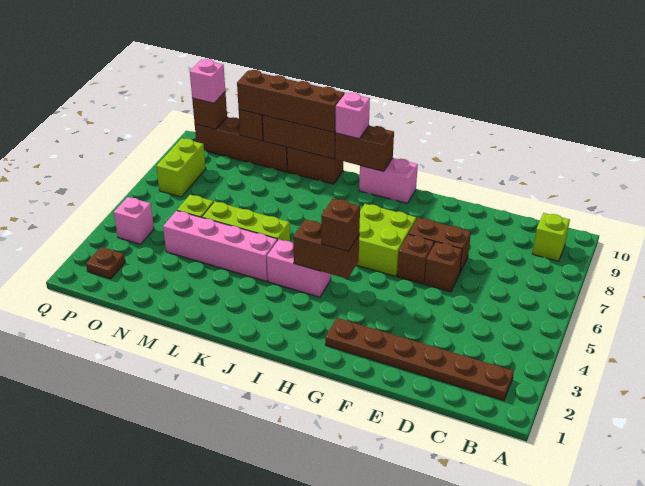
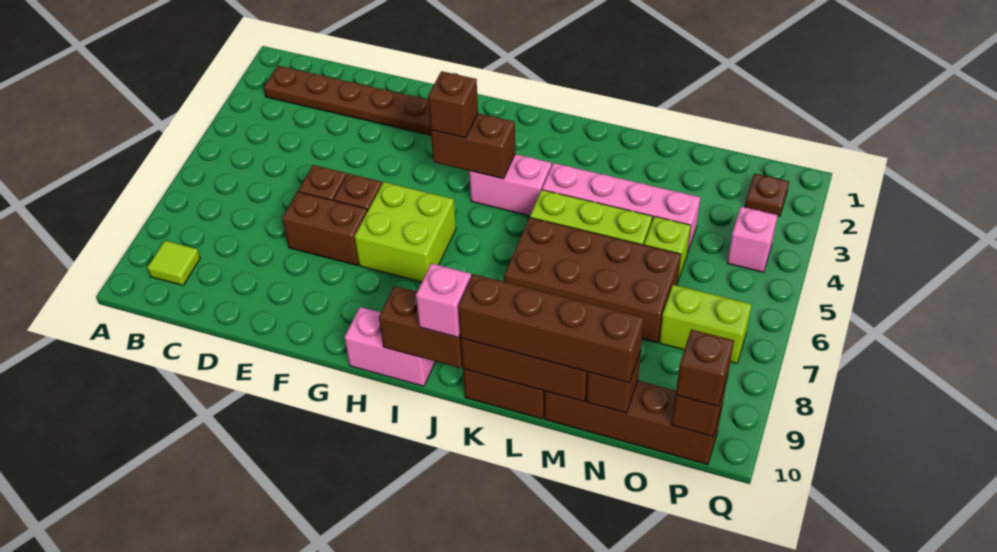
lime brick B9 level 1 -> lime tile B9 level 1
none -> brown brick K6:N7 level 1
lime brick P7:P8 level 1 -> lime brick O7:P7 level 1
pink brick P10 level 3 -> brown brick P10 level 3

